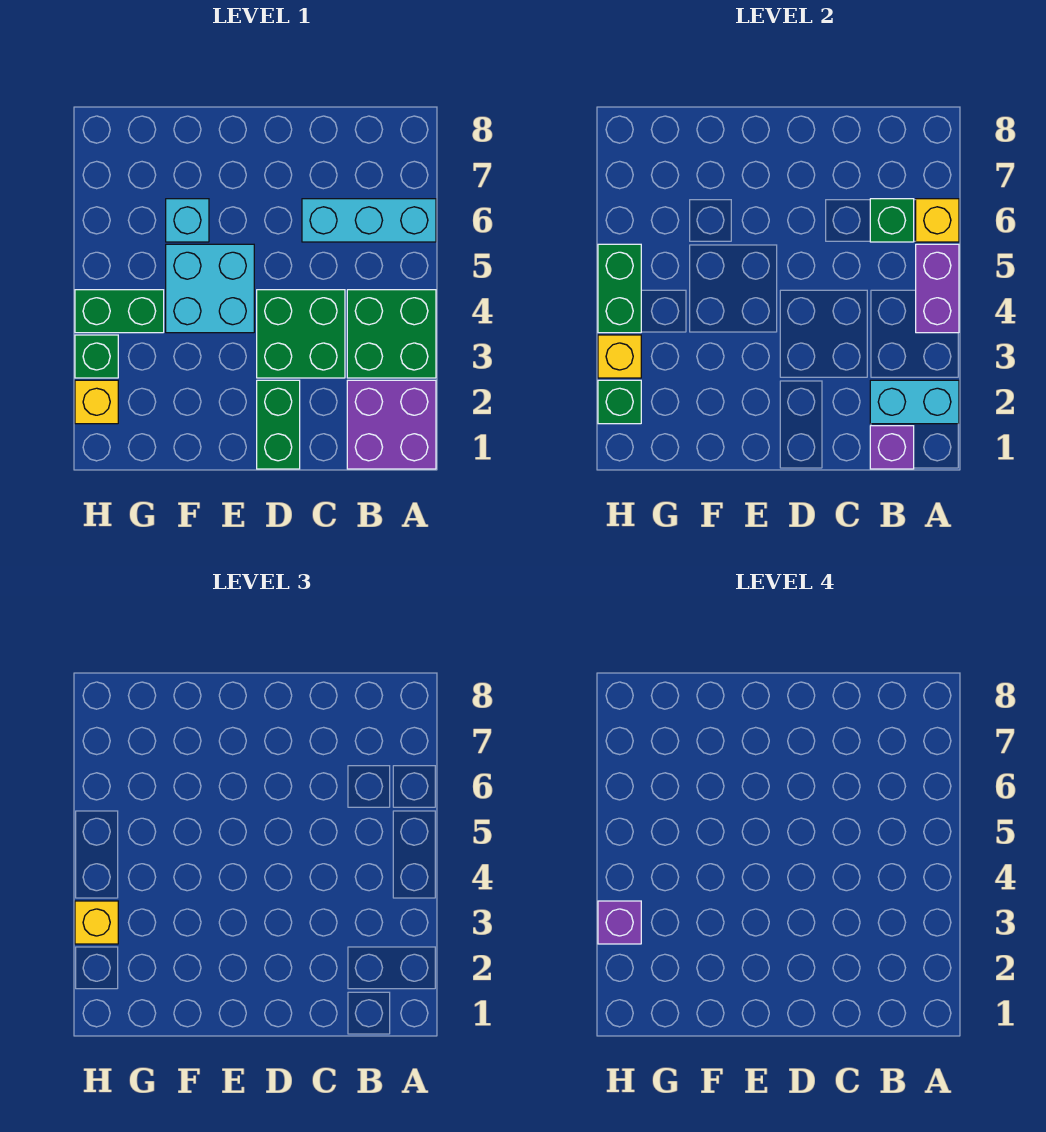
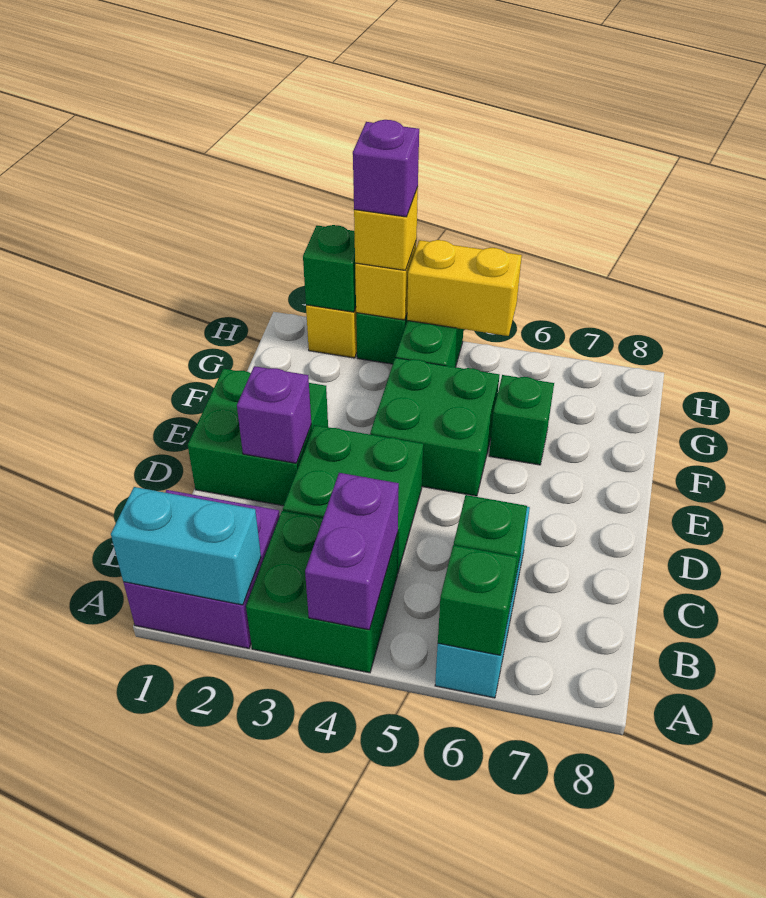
cyan brick A2:B2 level 2 -> cyan brick A1:A2 level 2
purple brick A4:A5 level 2 -> purple brick A4:B4 level 2
yellow brick A6 level 2 -> green brick A6 level 2
purple brick B1 level 2 -> purple brick D2 level 2
green brick D1:D2 level 1 -> green brick D1:E2 level 1
cyan brick E4:F5 level 1 -> green brick E4:F5 level 1
cyan brick F6 level 1 -> green brick F6 level 1
green brick H4:H5 level 2 -> yellow brick H4:H5 level 2

